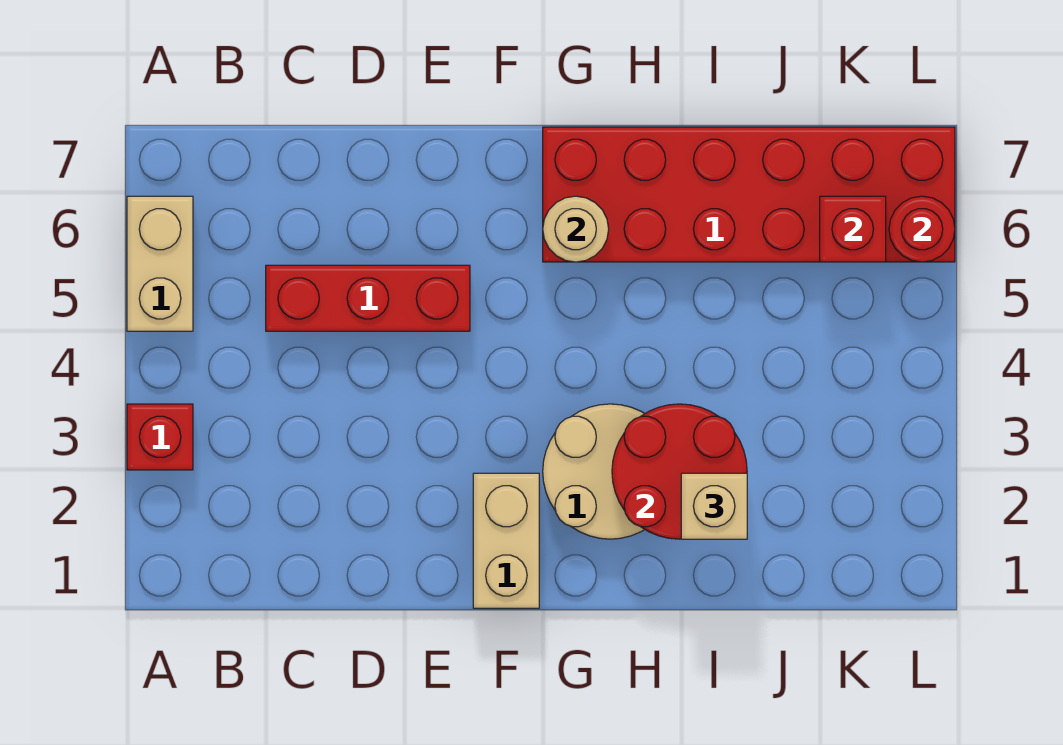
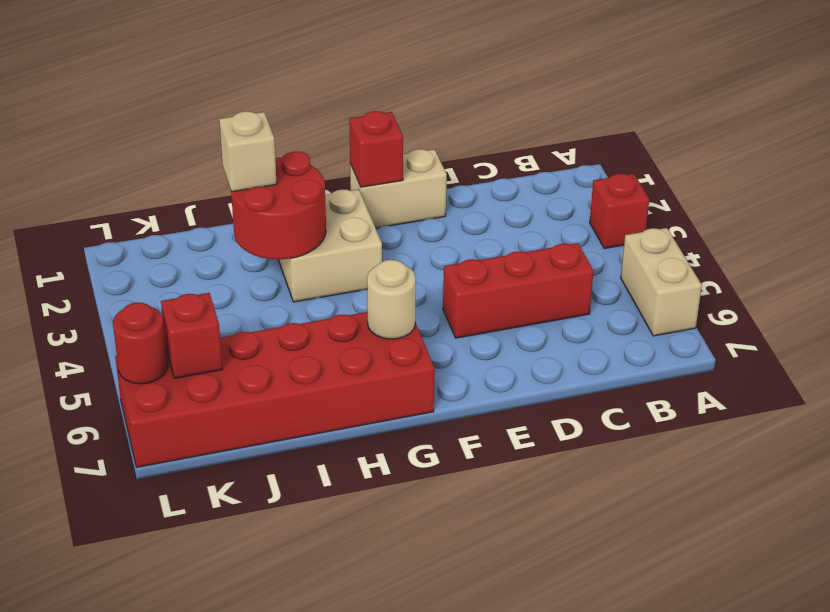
tan brick F1:F2 level 1 -> tan brick E1:F1 level 1
none -> red brick F1 level 2
tan round brick G2:H3 level 1 -> tan brick G2:H3 level 1

